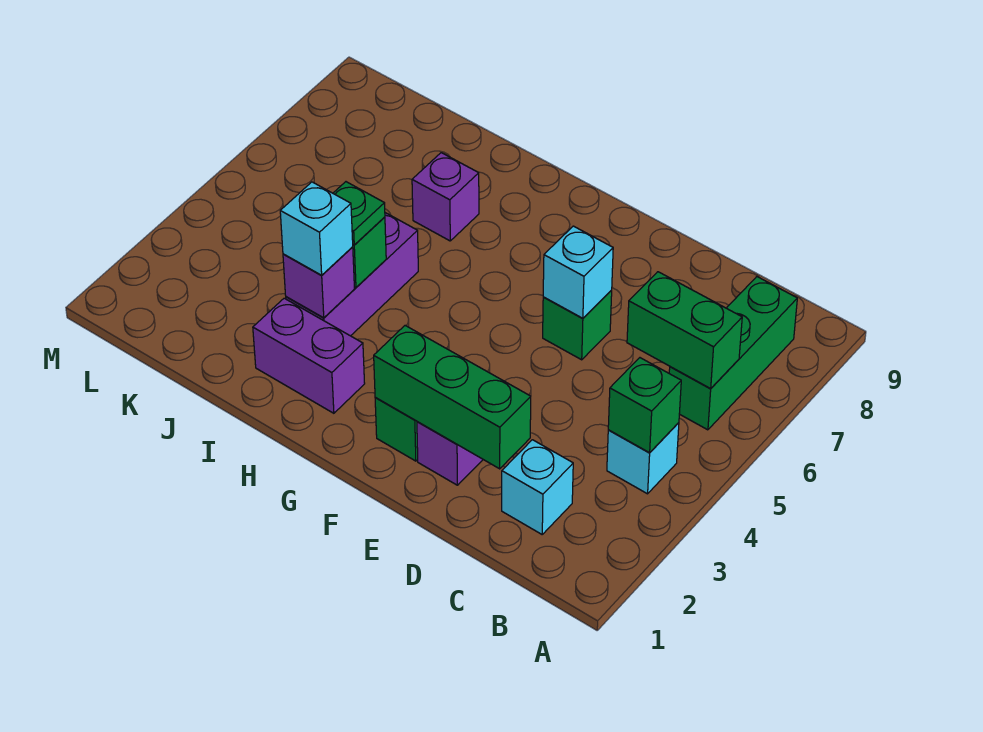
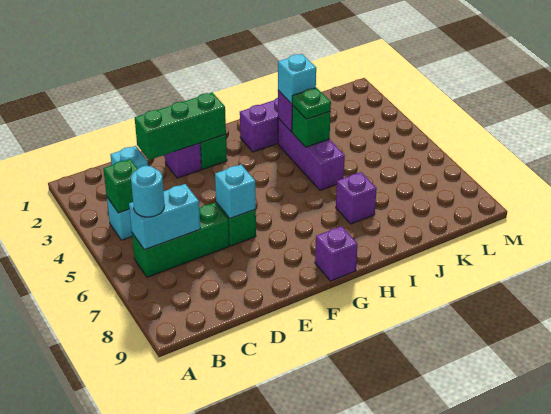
green brick B6:B8 level 1 -> green brick B6:D6 level 1
green brick B6:C6 level 2 -> cyan brick B6:C6 level 2
none -> cyan round brick B6 level 3
none -> purple brick G9 level 1

